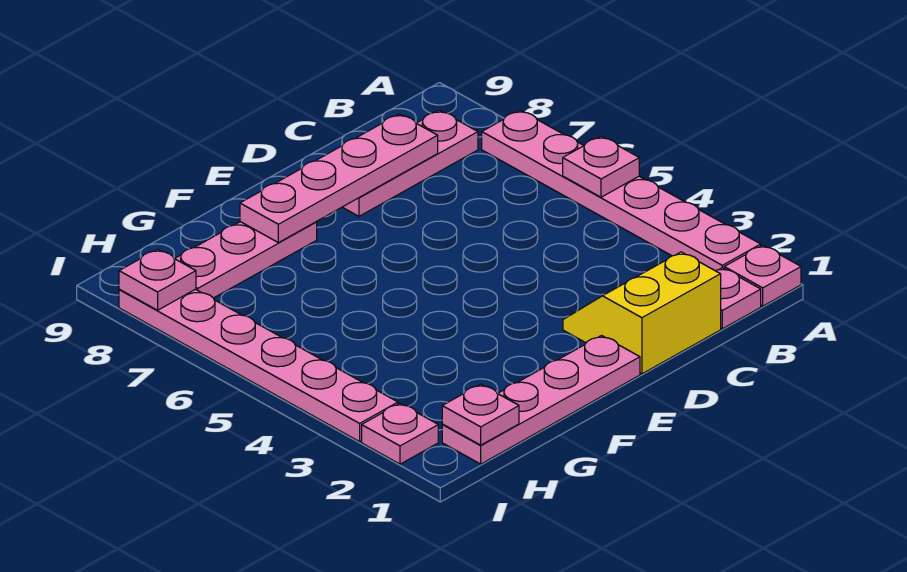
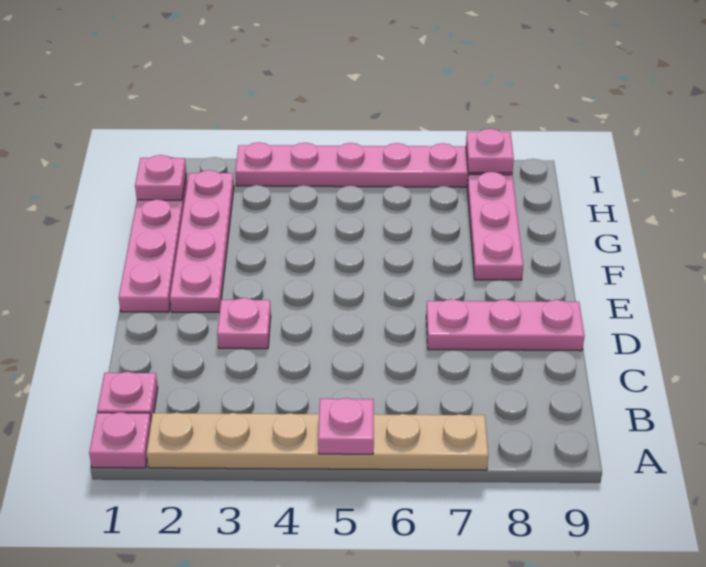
pink plate A2:A7 level 1 -> tan plate A2:A7 level 1
pink plate B8:D8 level 1 -> pink plate D7:D9 level 1
yellow slope C1:D2 level 1 top 1 -> none
pink plate C8:F8 level 2 -> pink plate E2:H2 level 1
pink plate I2 level 1 -> pink plate D3 level 1

